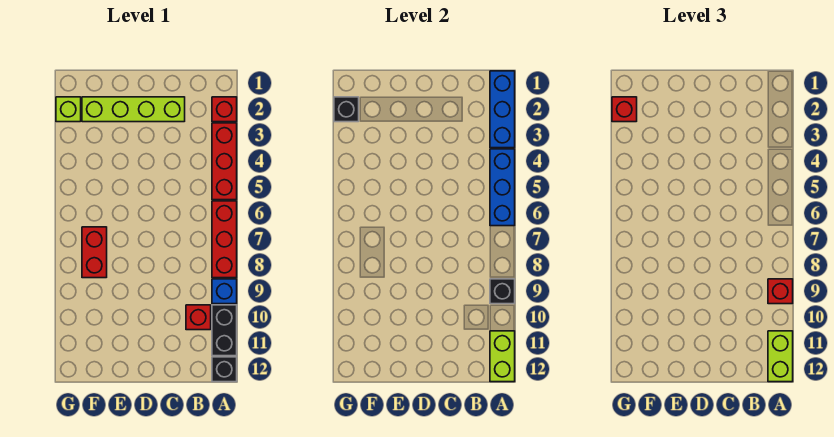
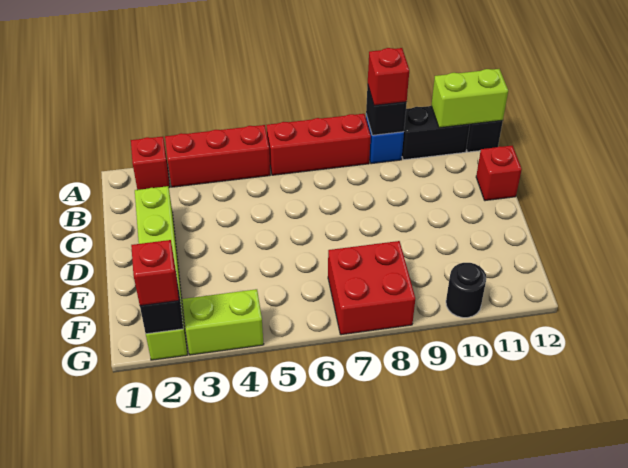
blue brick A1:A3 level 2 -> none
blue brick A4:A6 level 2 -> none
lime brick A11:A12 level 3 -> lime brick G3:G4 level 1
red brick B10 level 1 -> red brick C12 level 1
red brick F7:F8 level 1 -> red brick F7:G8 level 1
none -> black round brick G10 level 1

